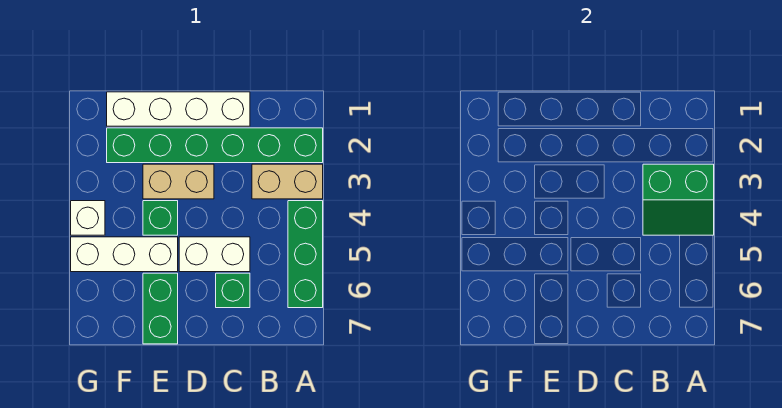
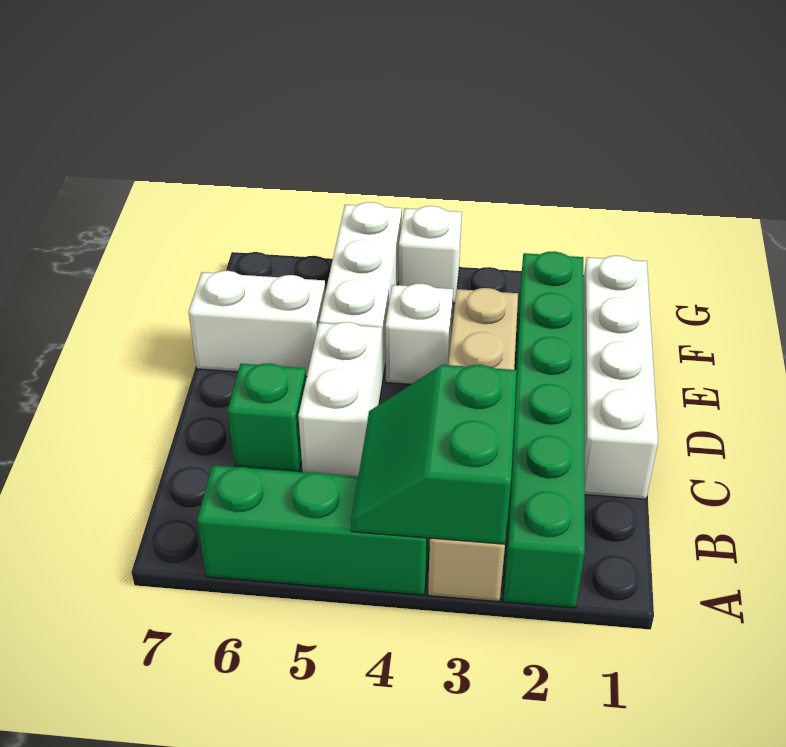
green brick E4 level 1 -> white brick E4 level 1
green brick E6:E7 level 1 -> white brick E6:E7 level 1

